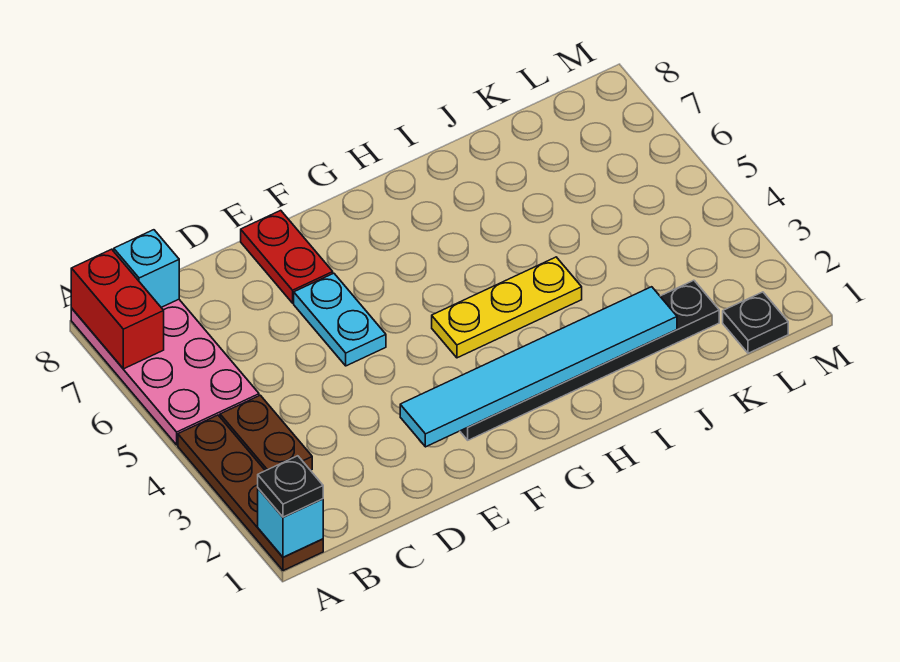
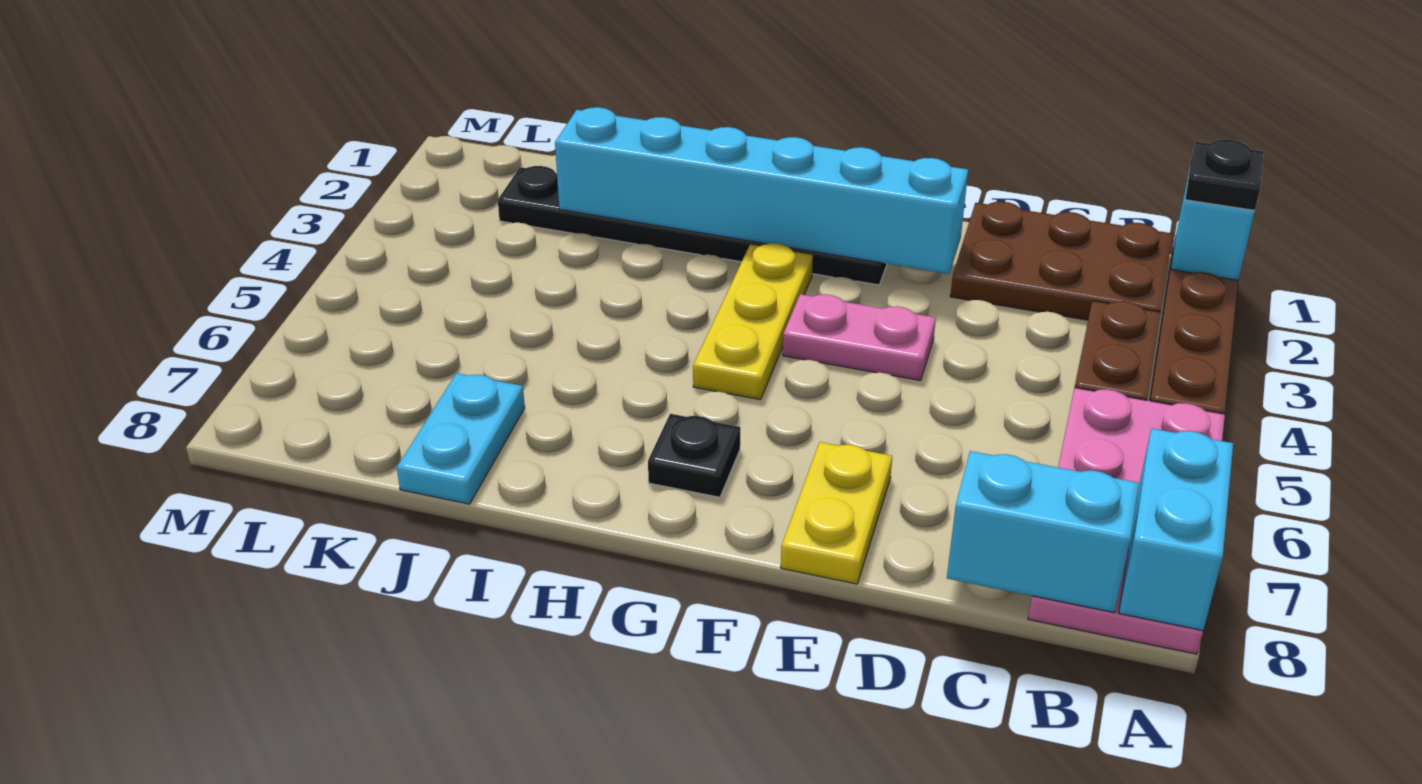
red brick A7:A8 level 2 -> cyan brick A7:A8 level 2
none -> brown plate B1:D2 level 1
cyan brick B8 level 2 -> cyan brick B8:C8 level 2
cyan tile E2:J2 level 2 -> cyan brick E2:J2 level 2
none -> pink plate E4:F4 level 1
cyan plate E5:E6 level 1 -> cyan plate J7:J8 level 1
red plate E7:E8 level 1 -> yellow plate E7:E8 level 1
yellow plate G4:I4 level 1 -> yellow plate G3:G5 level 1
black plate L1 level 1 -> black plate G7 level 1

